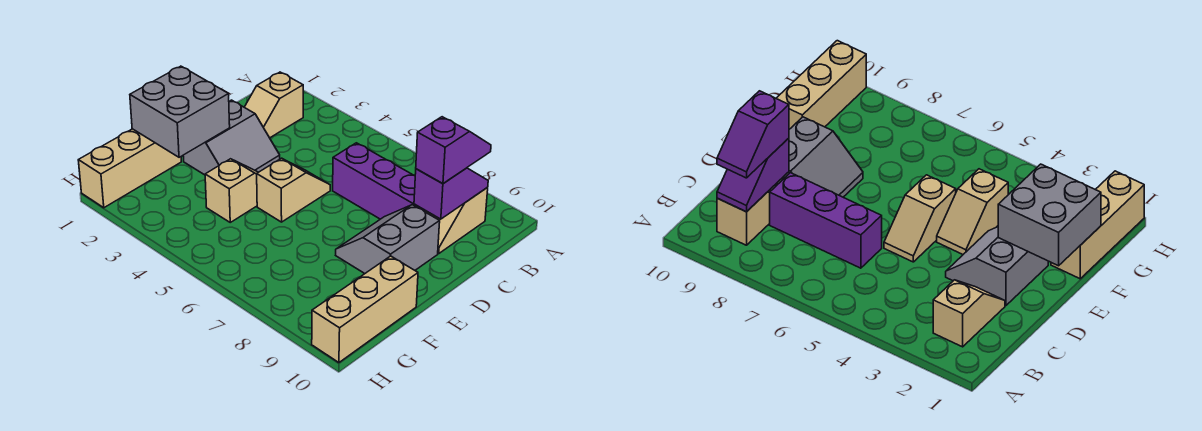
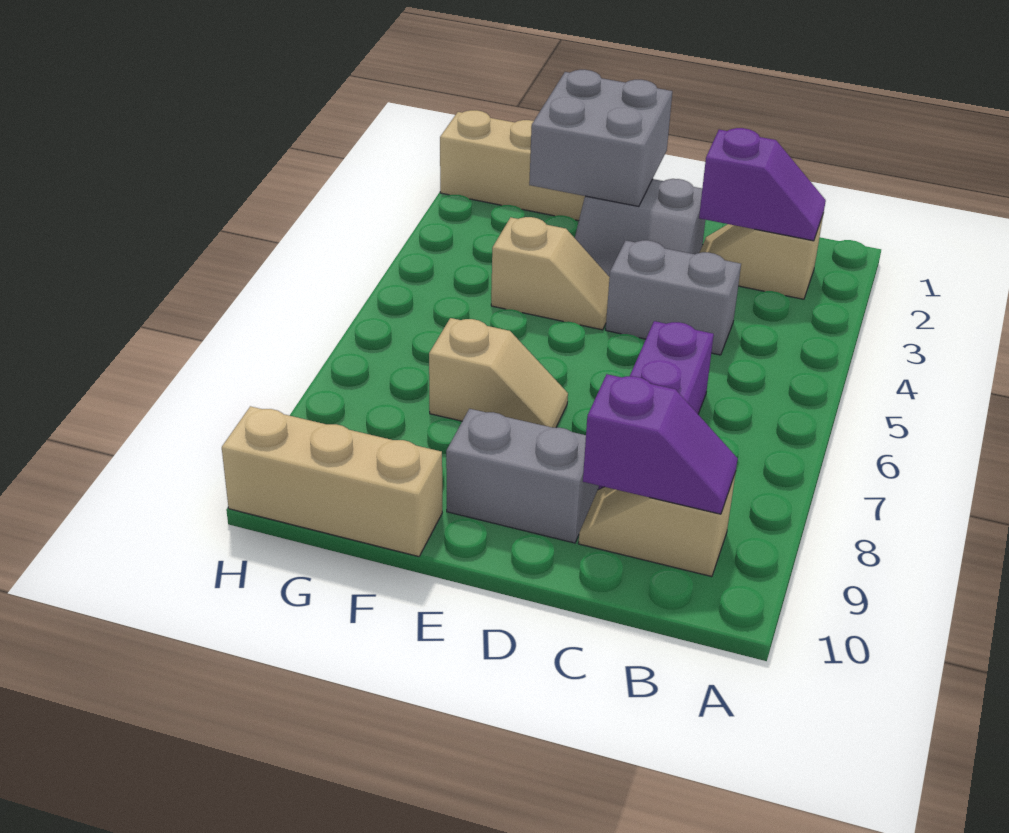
purple slope B9:C9 level 3 top C -> purple slope B2:C2 level 2 top C
none -> grey brick C4:D4 level 1
tan slope D5:E5 level 1 top E -> tan slope E7:F7 level 1 top F

